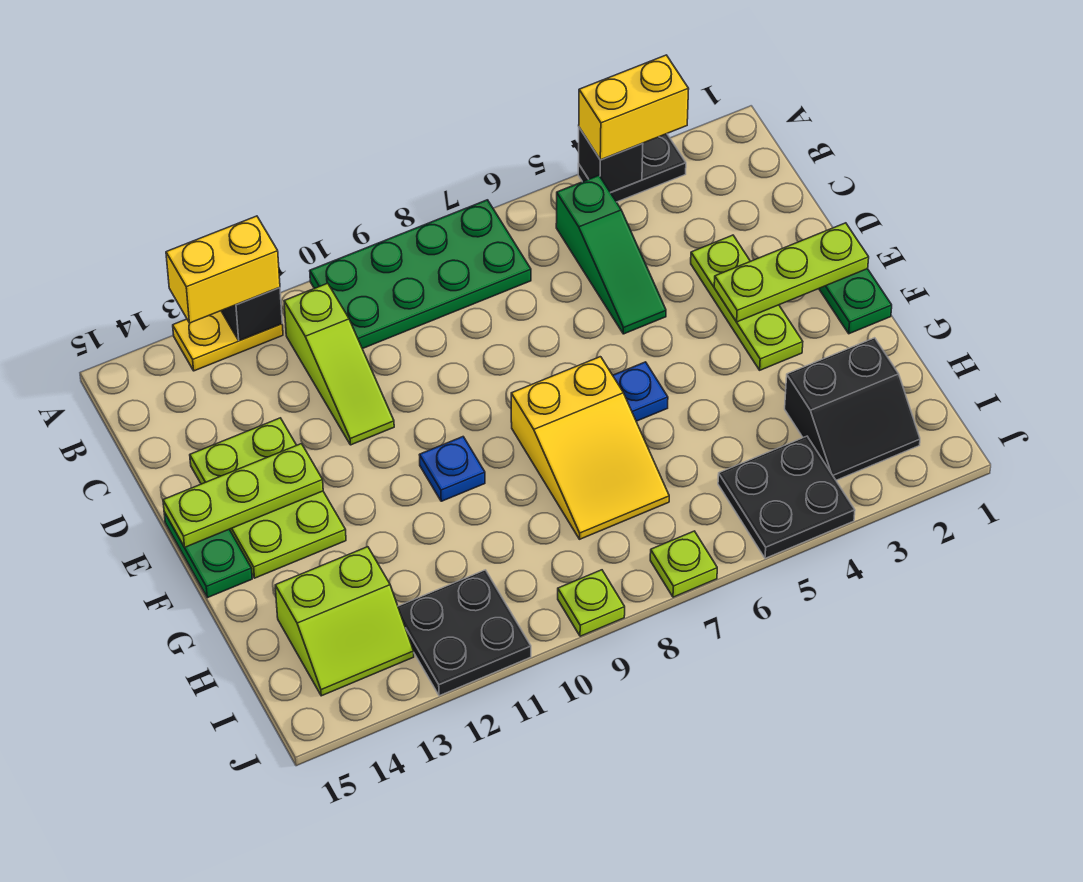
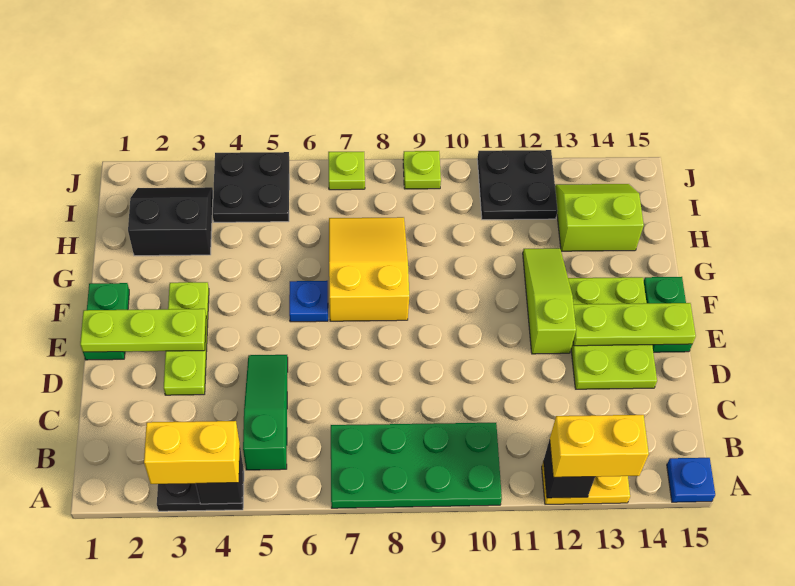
lime slope B11:D11 level 1 top B -> lime slope E12:G12 level 1 top E
blue plate F10 level 1 -> blue plate A15 level 1

